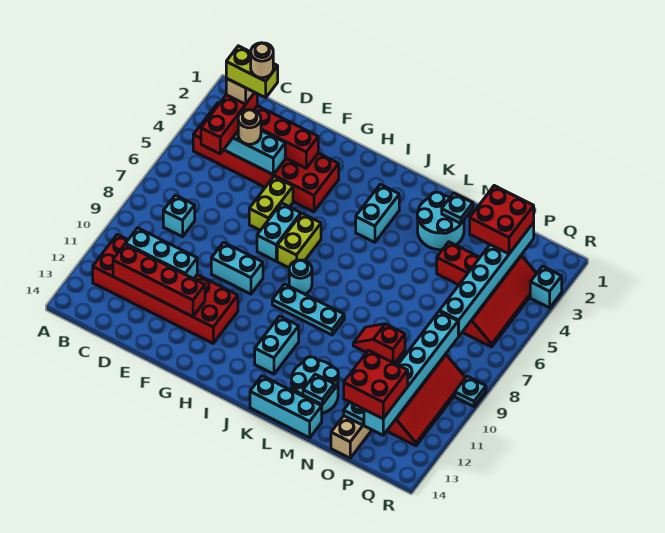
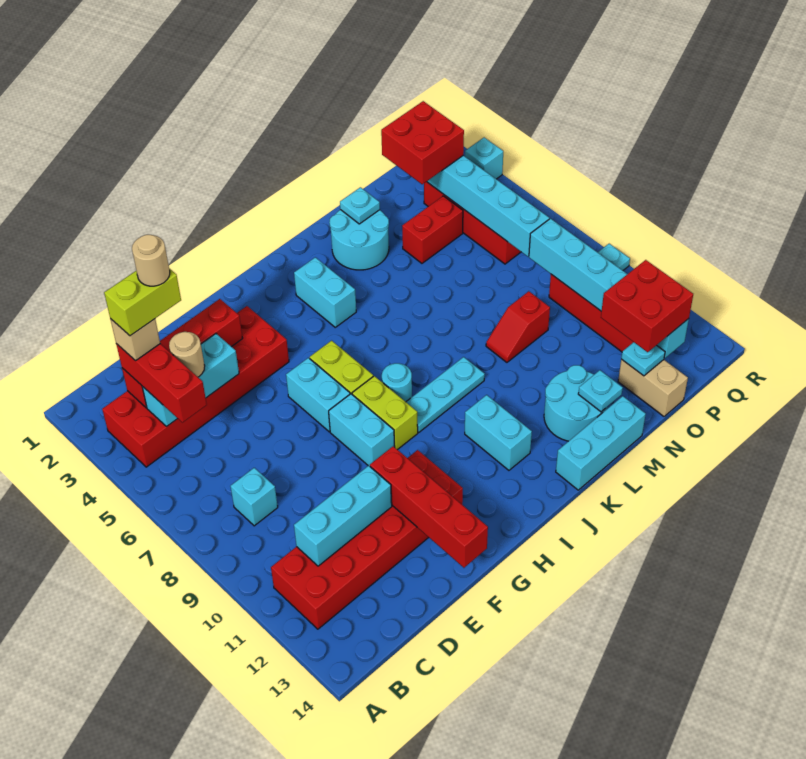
red brick C12:F12 level 2 -> red brick F11:F14 level 2
lime brick F5:F6 level 1 -> lime brick H8:H9 level 1
cyan brick F9:G9 level 1 -> cyan brick G8:G9 level 1

